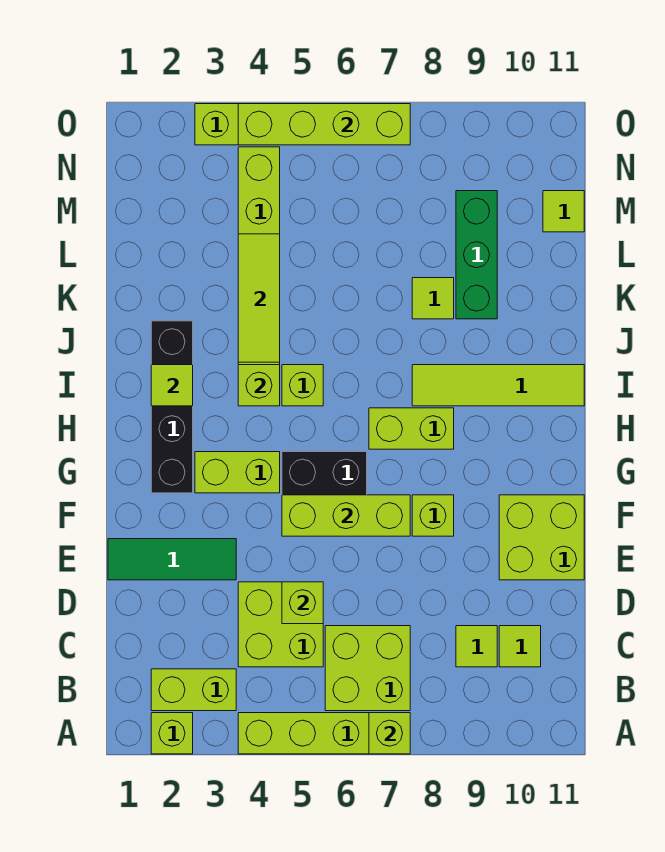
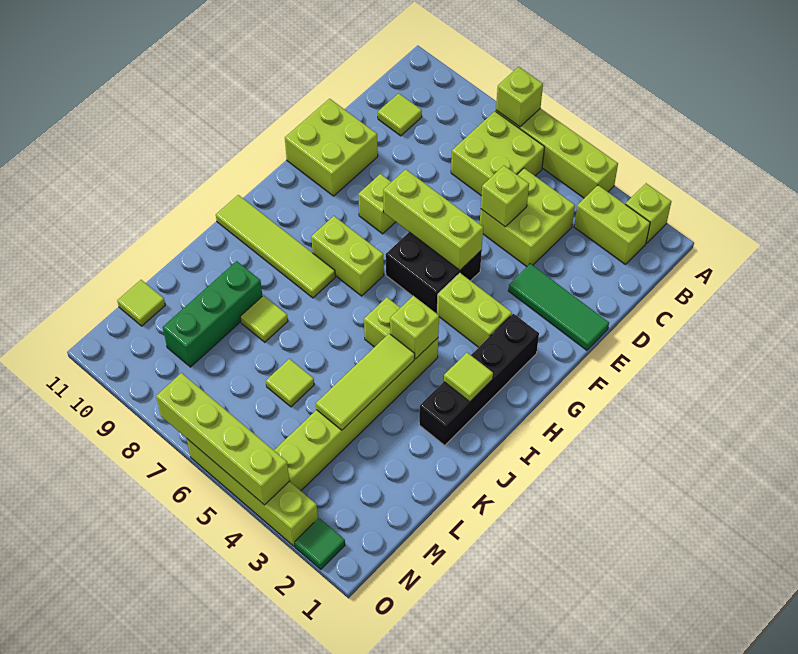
lime tile C9 level 1 -> lime tile L6 level 1
none -> green tile O2 level 1

